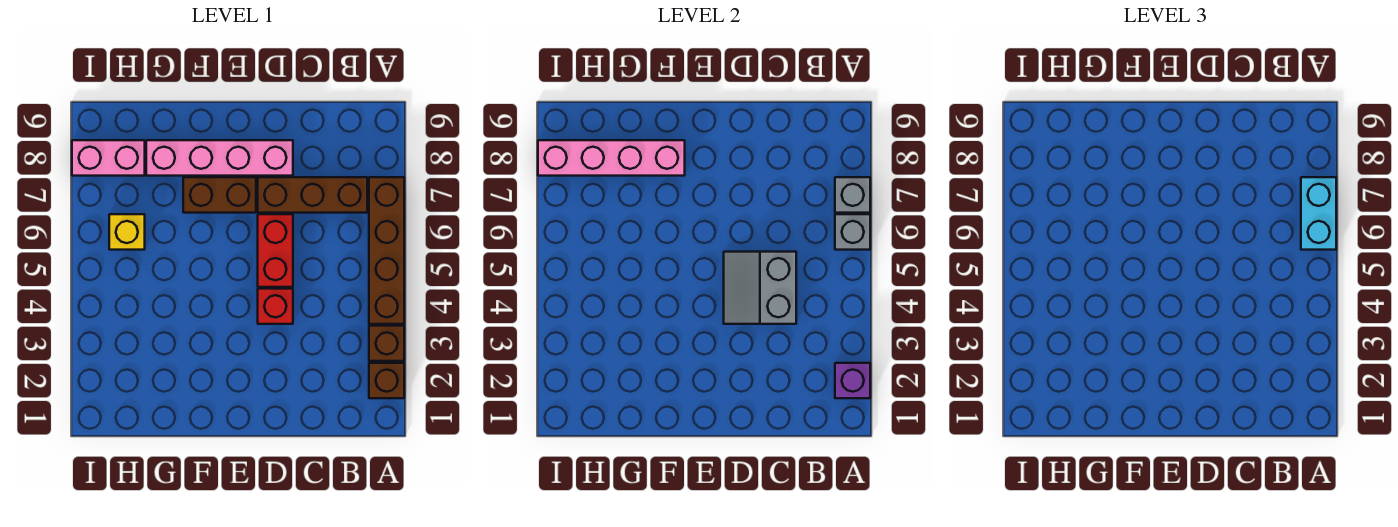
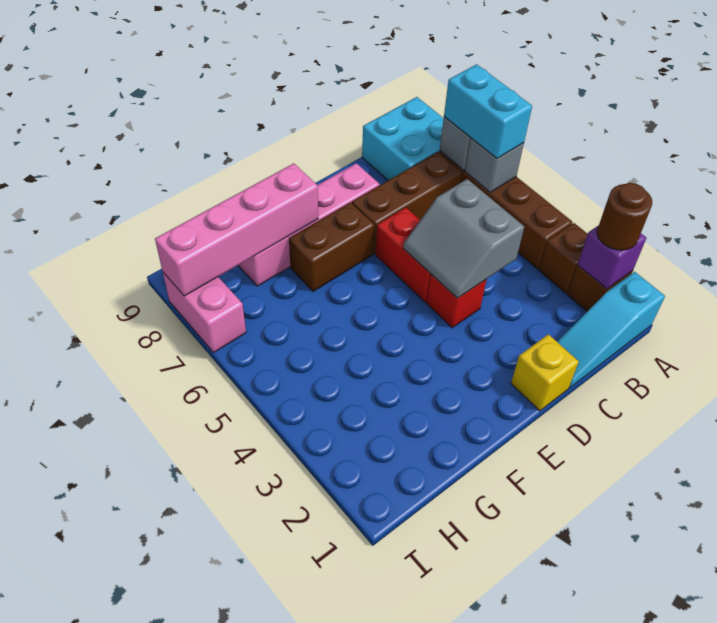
none -> cyan slope A1:C1 level 1 top A
none -> brown round brick A2 level 3
none -> cyan brick A8:B9 level 1
yellow brick H6 level 1 -> yellow brick D1 level 1
pink brick H8:I8 level 1 -> pink brick I7:I8 level 1

